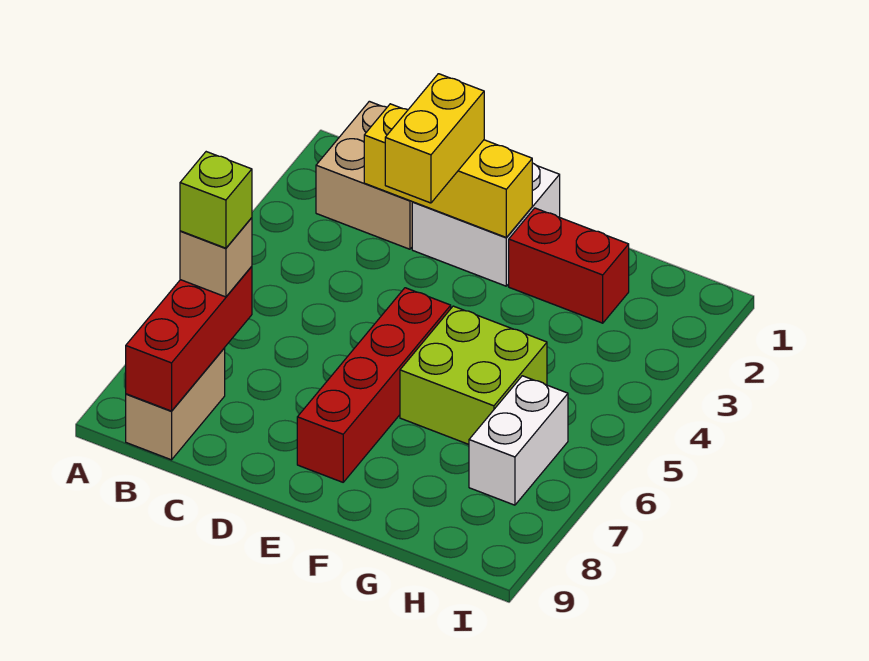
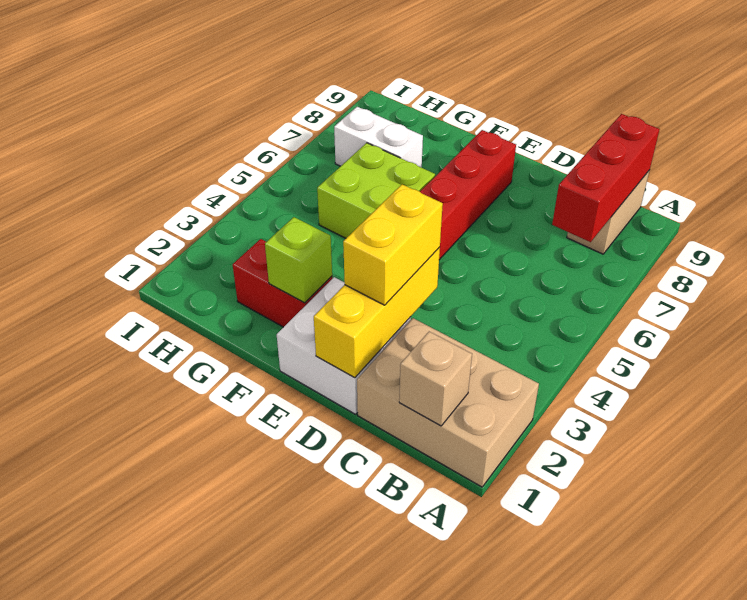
tan brick B1:C2 level 1 -> tan brick A1:C2 level 1
tan brick B7 level 3 -> tan brick B1 level 2
lime brick B7 level 4 -> lime brick F2 level 2
yellow brick C2:E2 level 2 -> yellow brick D1:D3 level 2
white brick H6:H7 level 1 -> white brick G7:H7 level 1

